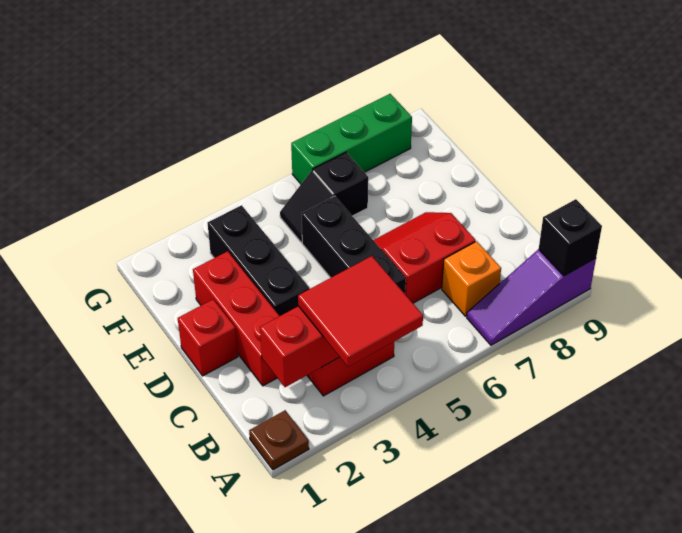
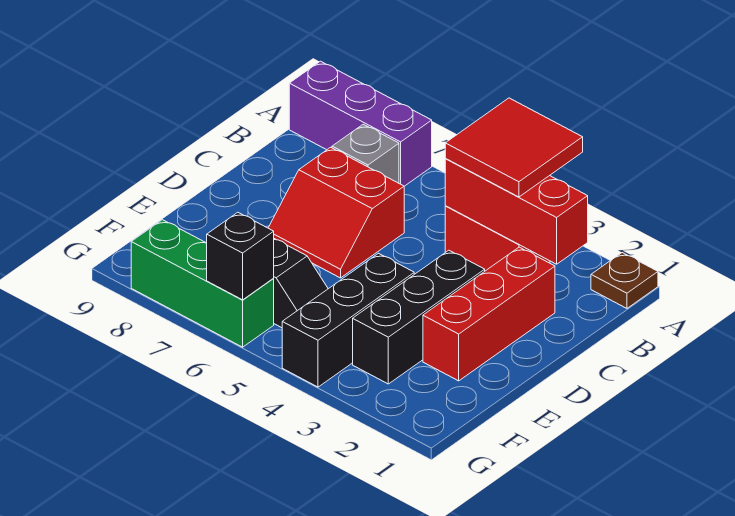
purple slope A7:A9 level 1 top 9 -> purple brick A7:A9 level 1
black brick A9 level 2 -> black brick G6 level 2
orange brick B7 level 1 -> grey brick B7 level 1
black brick C5:E5 level 1 -> black brick E4:G4 level 1
red brick D1 level 1 -> none

